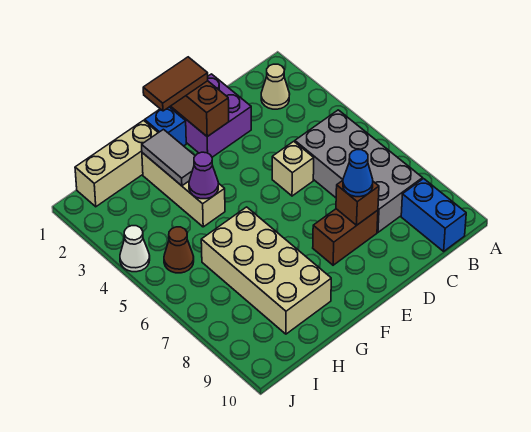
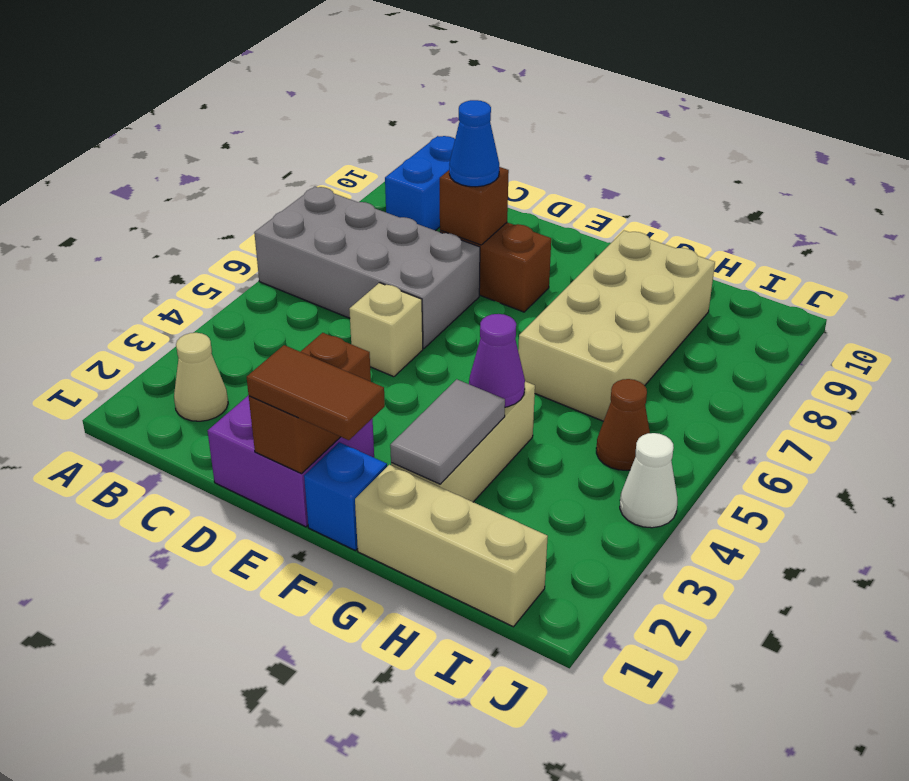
grey brick B5:C8 level 1 -> grey brick A6:D7 level 1

